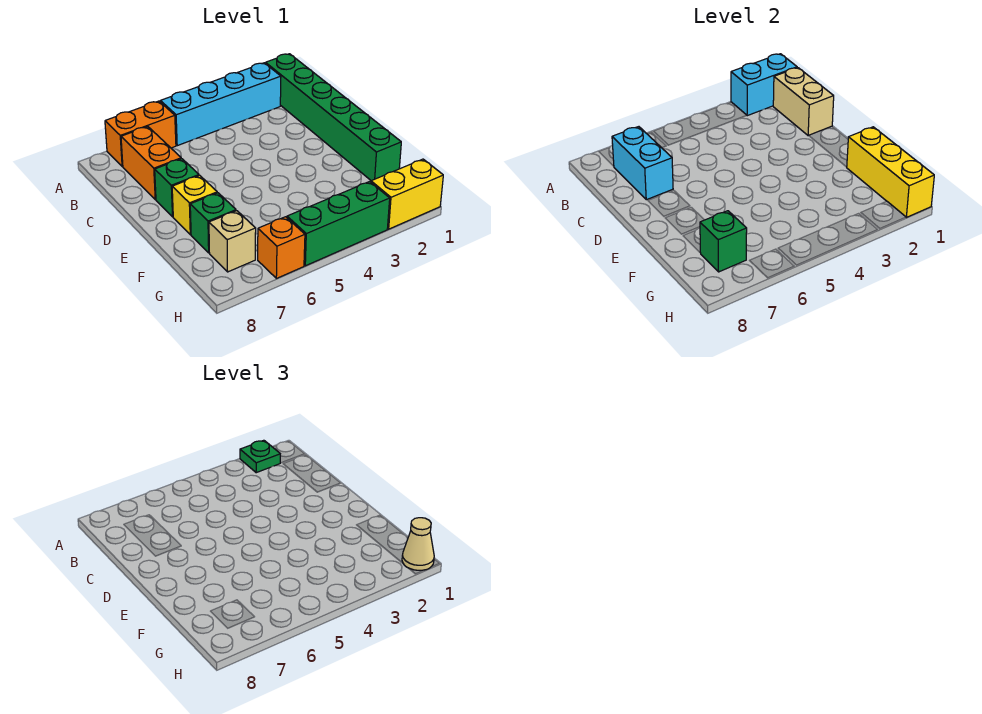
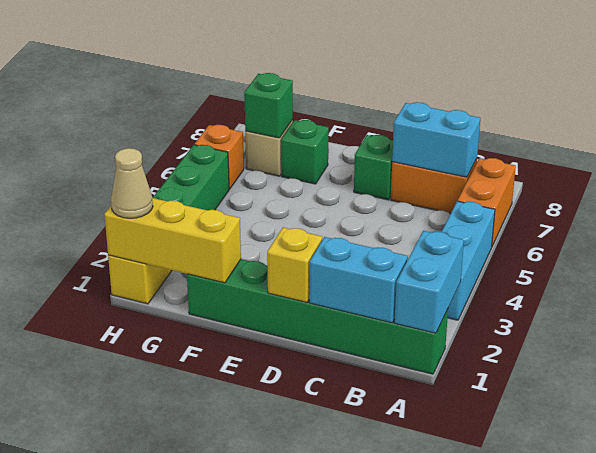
cyan brick A2:A5 level 1 -> cyan brick A3:A5 level 1
green plate A2 level 3 -> none
tan brick B1:C1 level 2 -> cyan brick B1:C1 level 2
yellow brick E7 level 1 -> yellow brick D1 level 2

